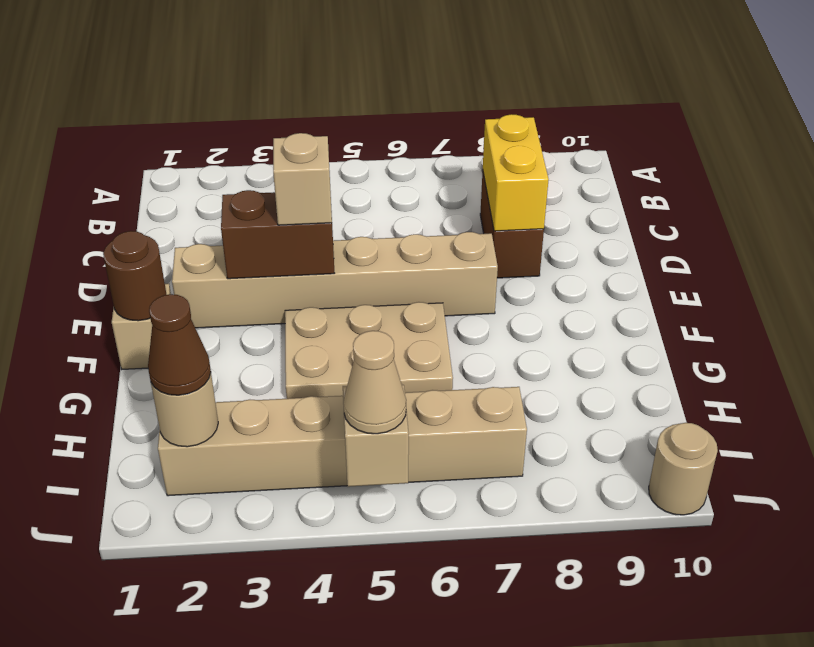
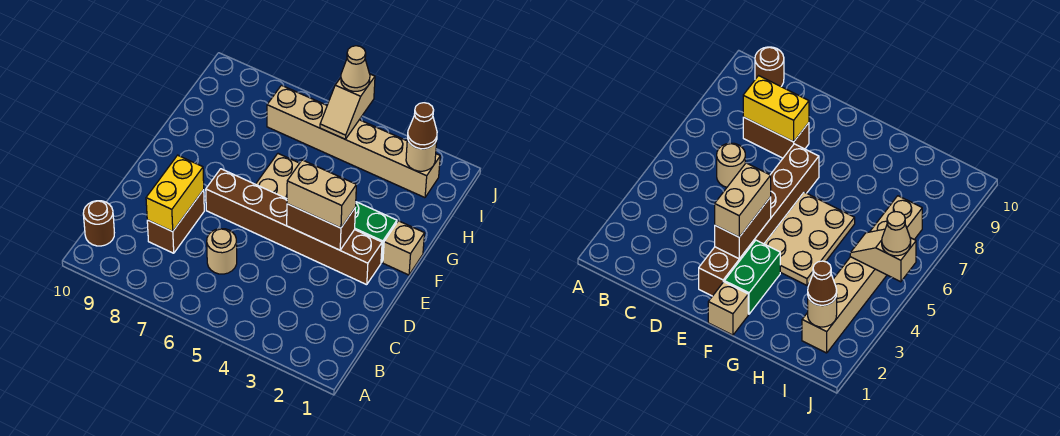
tan brick E2:E7 level 1 -> brown brick E2:E7 level 1
tan brick E4 level 3 -> tan brick E3:E4 level 3
brown round brick F1 level 2 -> brown round brick B10 level 1
none -> green brick F2:F3 level 1
tan round brick J10 level 1 -> tan round brick C6 level 1

